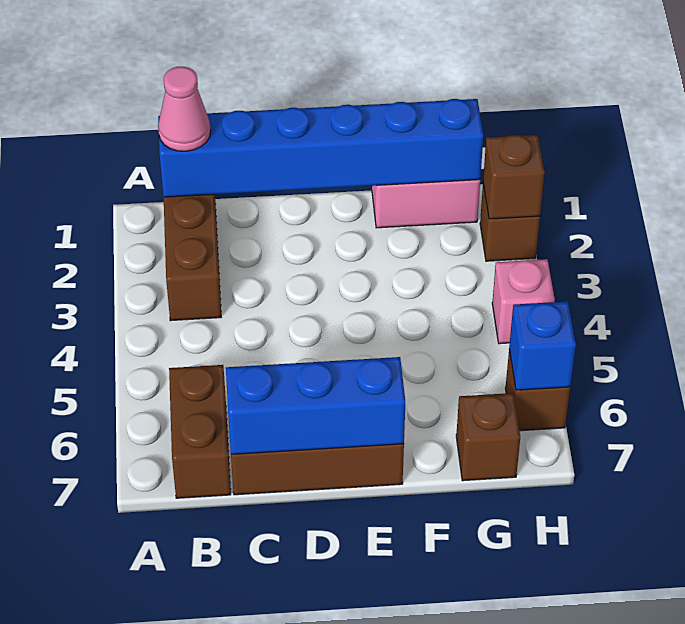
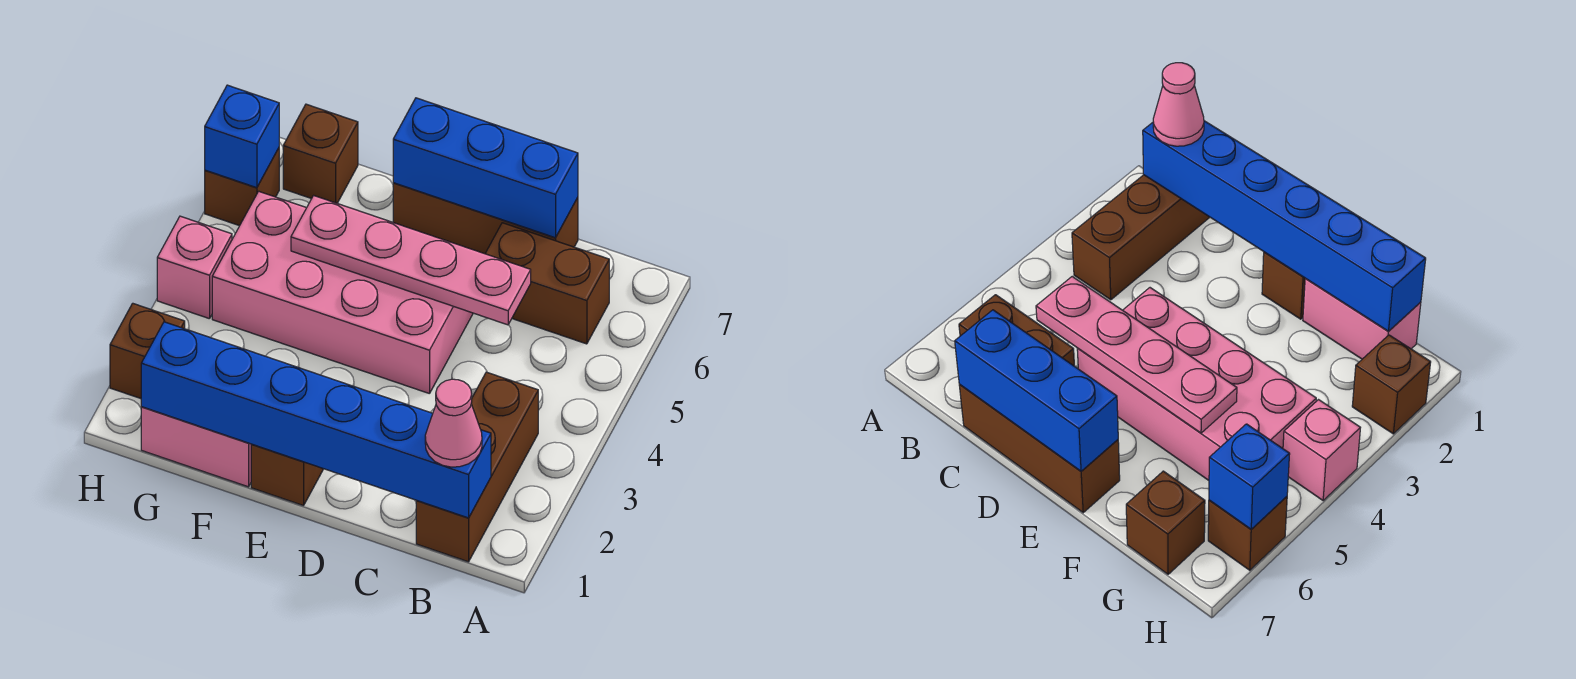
brown brick B6:B7 level 1 -> brown brick B6:C6 level 1
none -> pink plate C5:F5 level 2
none -> pink brick D4:G5 level 1
brown brick H2 level 2 -> brown brick E1 level 1

